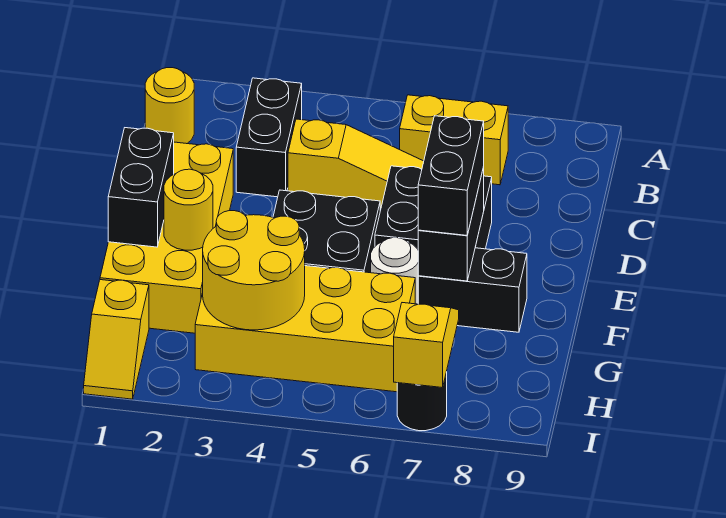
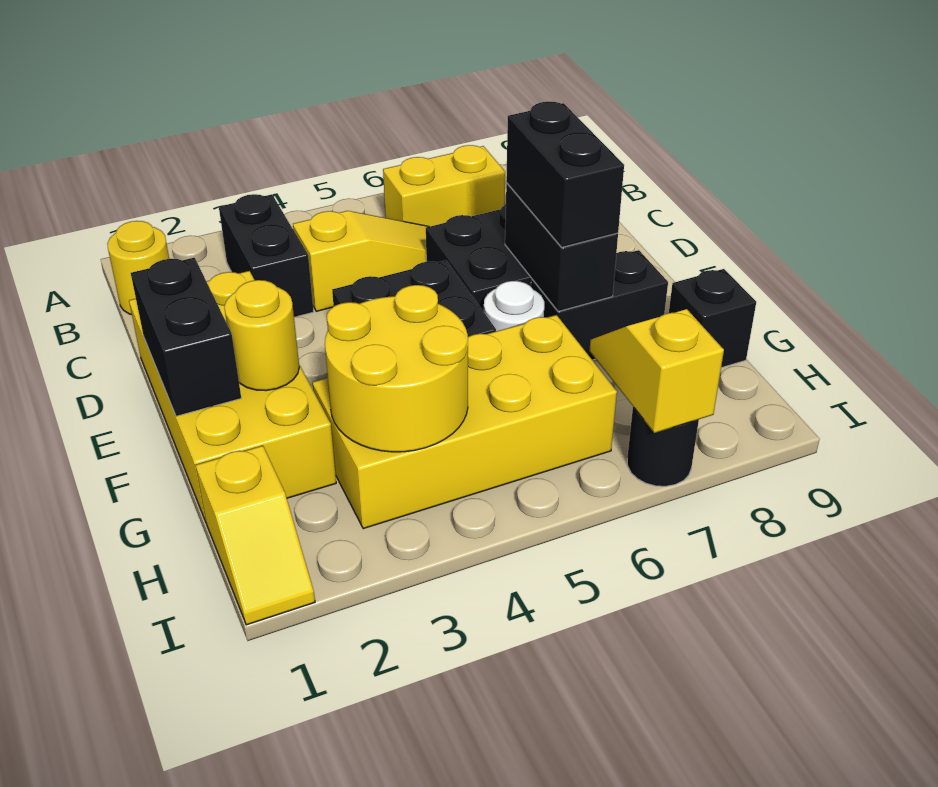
none -> black brick G9 level 1

